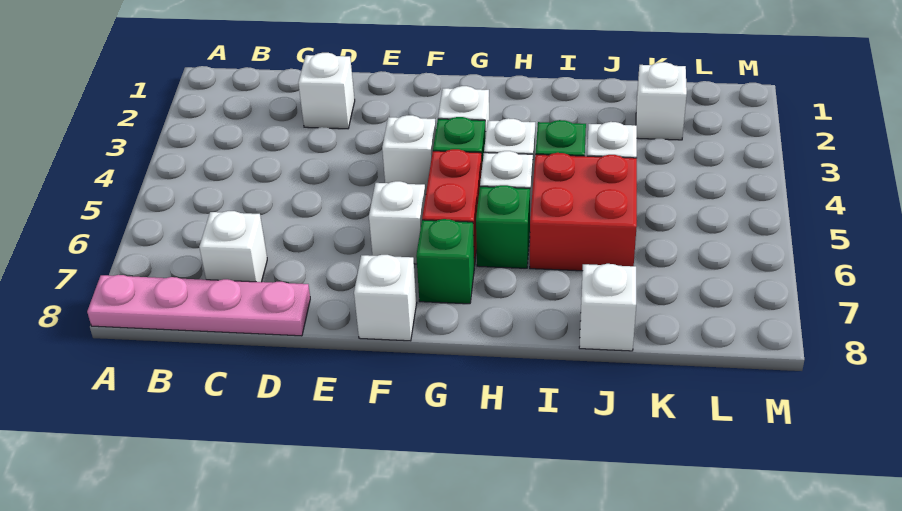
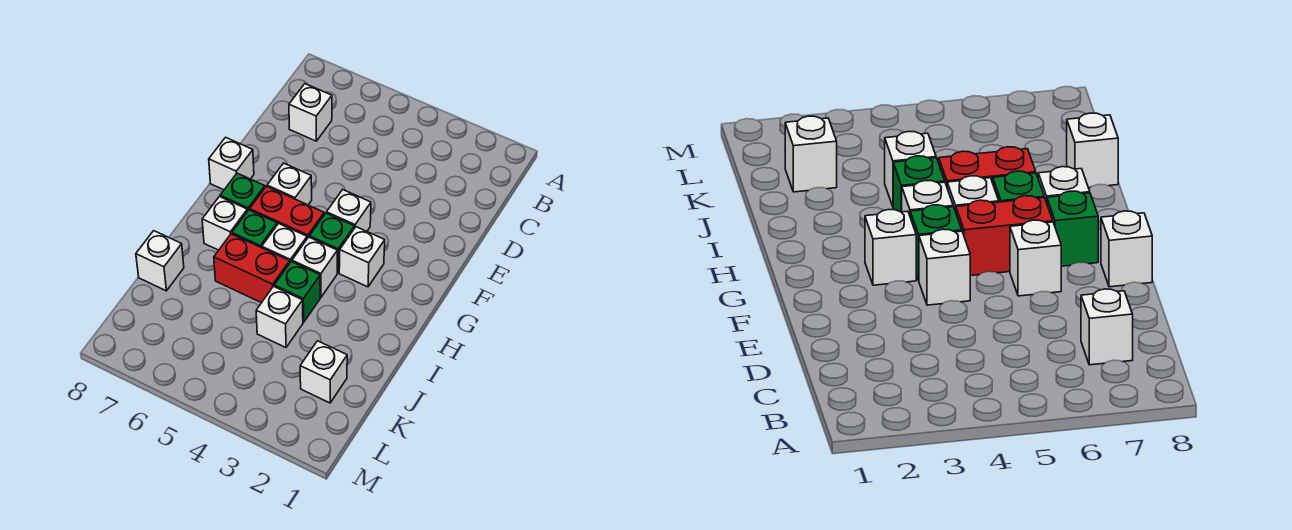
pink plate A8:D8 level 1 -> none
white brick D2 level 1 -> white brick H7 level 1
red brick I5:J6 level 1 -> red brick I5:I6 level 1

